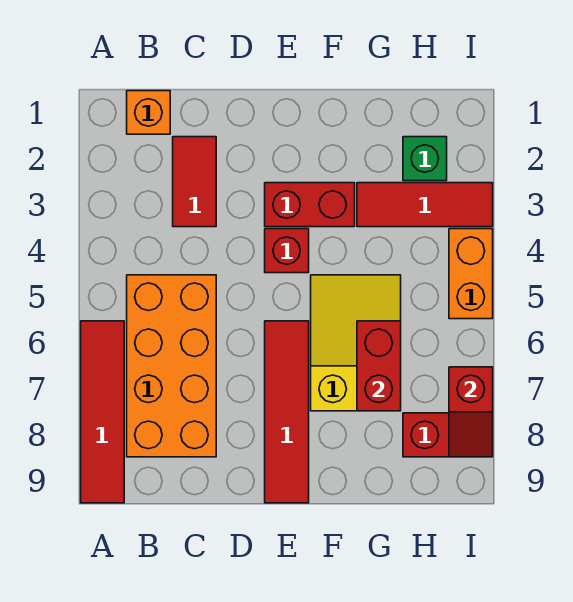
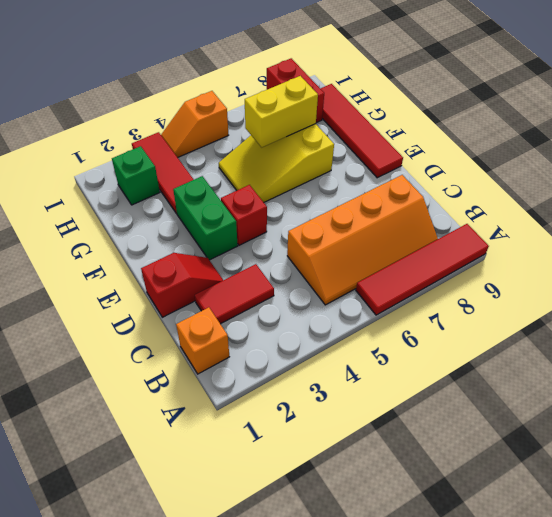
orange brick B5:C8 level 1 -> orange slope B5:C8 level 1 top C
red brick E3:F3 level 1 -> green brick E3:F3 level 1
red tile E6:E9 level 1 -> red tile E9:H9 level 1
red brick G6:G7 level 2 -> yellow brick G6:G7 level 2
orange brick I4:I5 level 1 -> orange slope I4:I5 level 1 top 5
red slope I7:I8 level 2 top 7 -> red slope D1:D2 level 1 top 1

